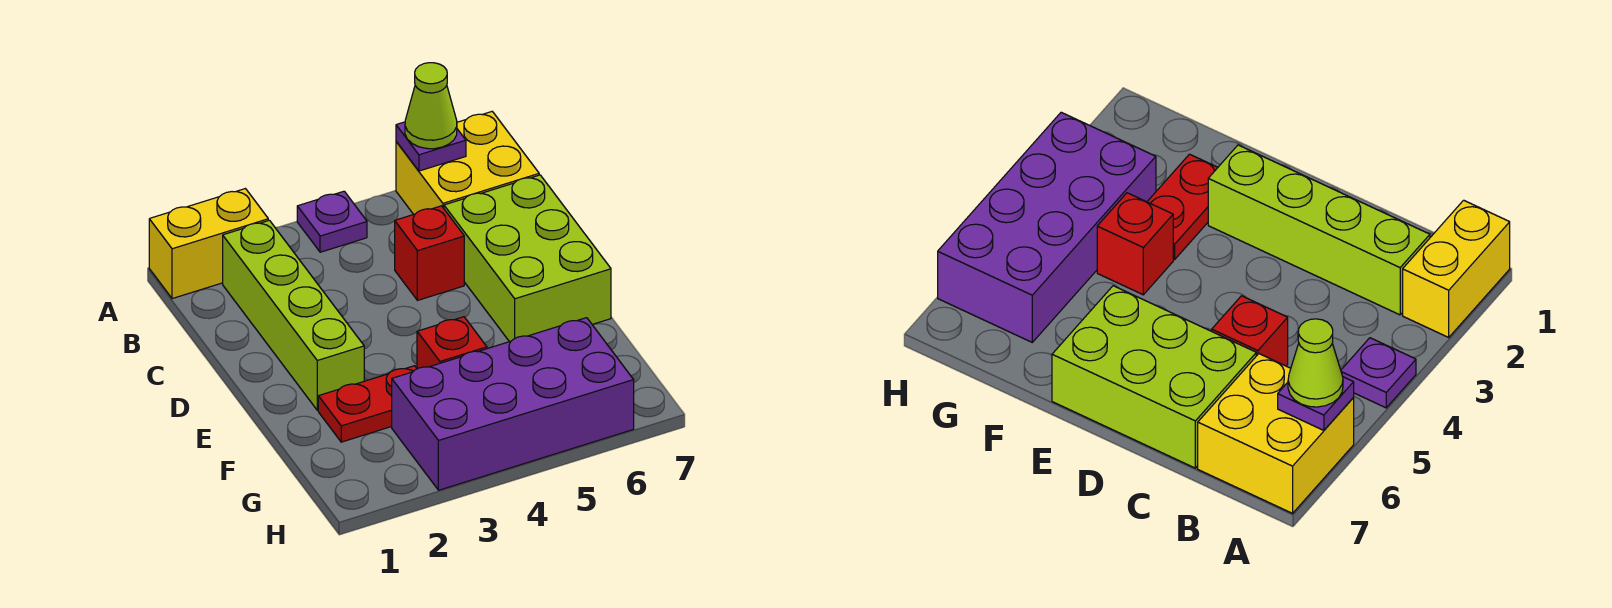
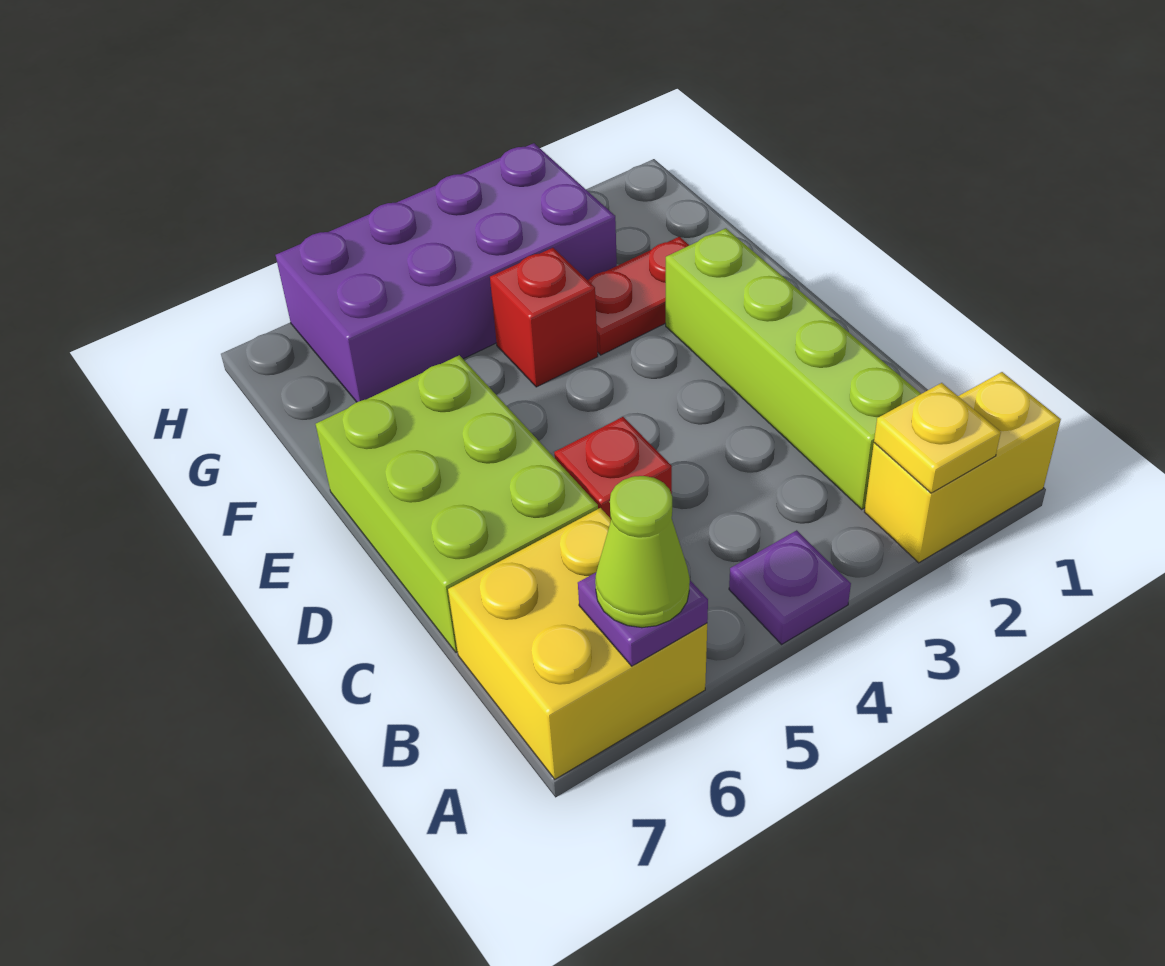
none -> yellow plate A2 level 2

